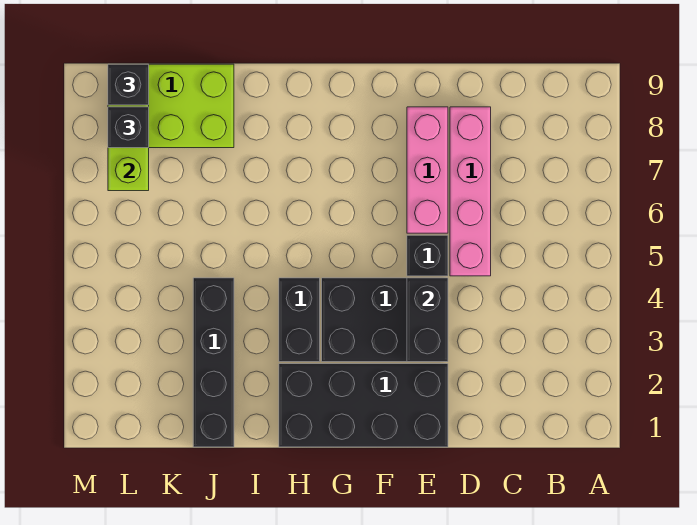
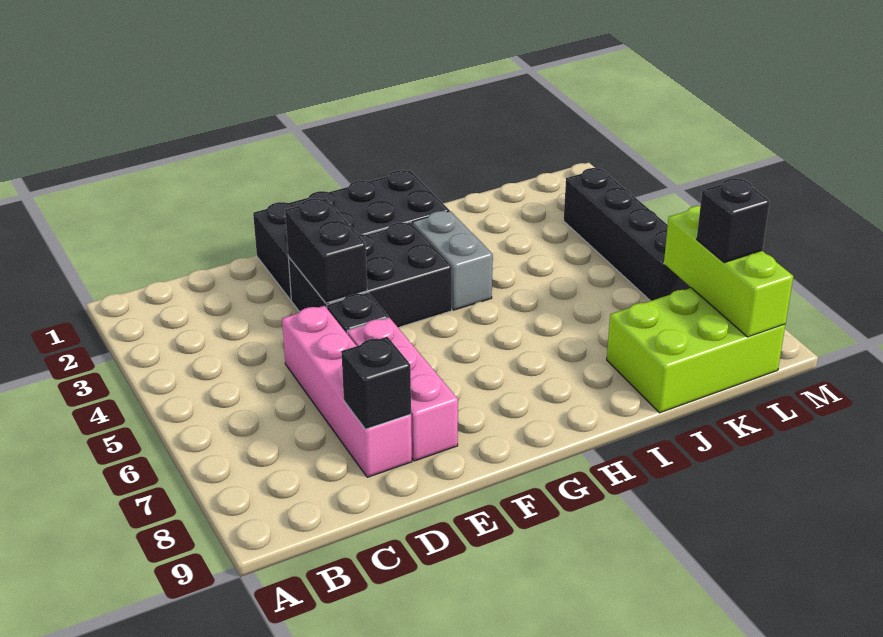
black brick H3:H4 level 1 -> grey brick H3:H4 level 1
black brick J1:J4 level 1 -> black brick L3:L6 level 1
black brick L9 level 3 -> black brick D8 level 2

